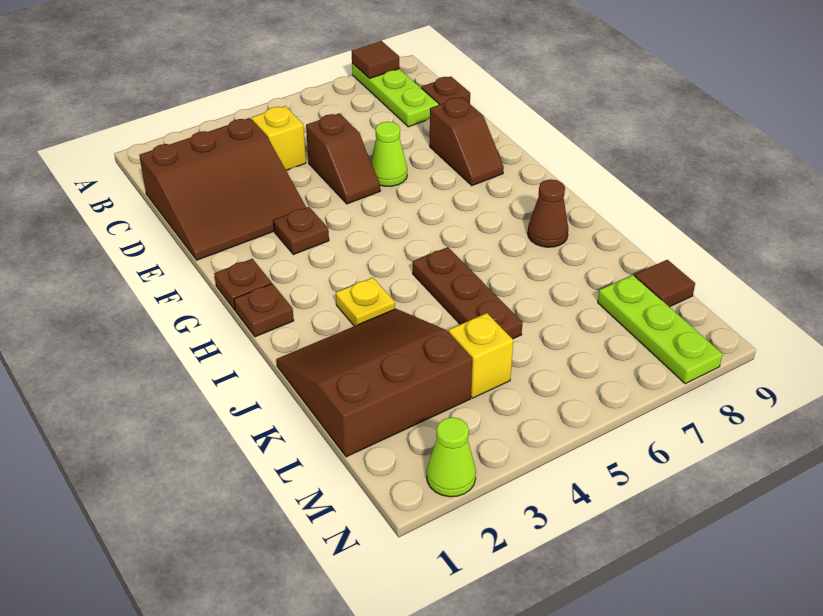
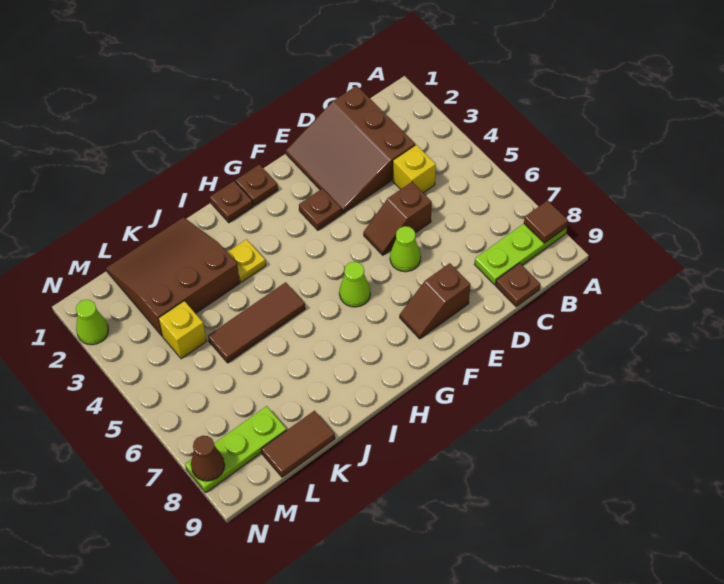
none -> lime cone G6 level 1
brown plate I5:K5 level 1 -> brown tile I5:K5 level 1
brown cone I8 level 1 -> brown cone N8 level 2
brown slope J1:L3 level 1 top L -> brown slope J1:L3 level 1 top 3
brown tile L9 level 1 -> brown tile K9:L9 level 1

